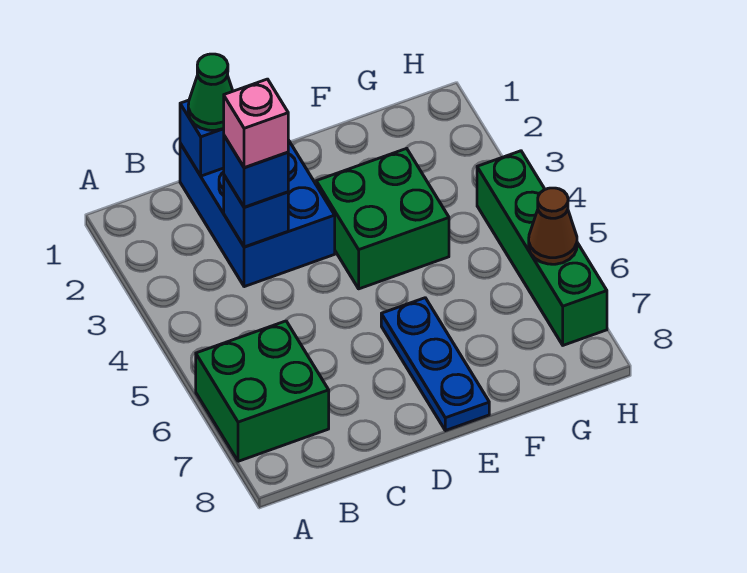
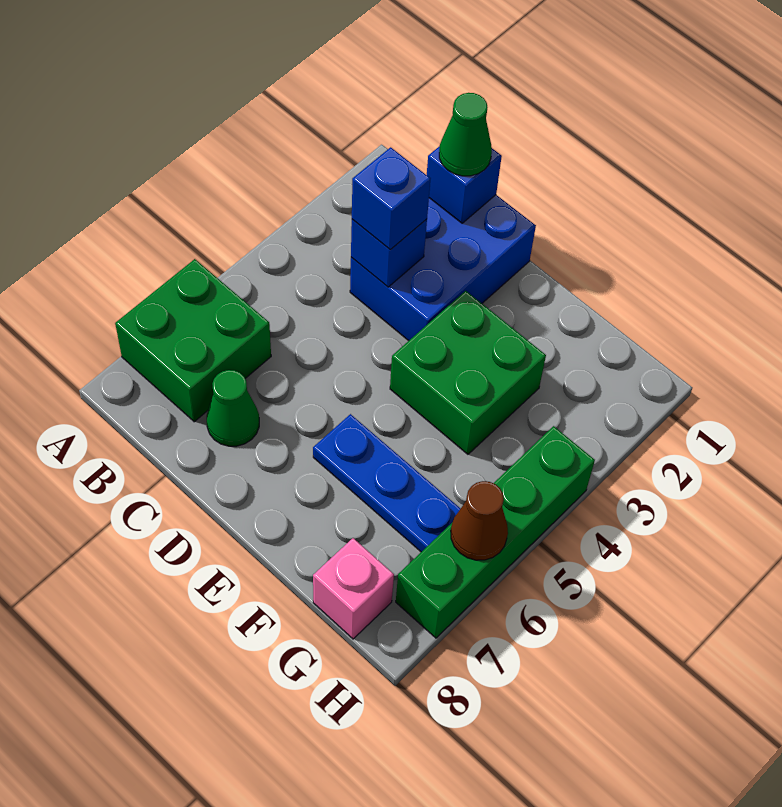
pink brick C3 level 4 -> pink brick G8 level 1
none -> green cone C7 level 1
blue plate E6:E8 level 1 -> blue plate E6:G6 level 1

